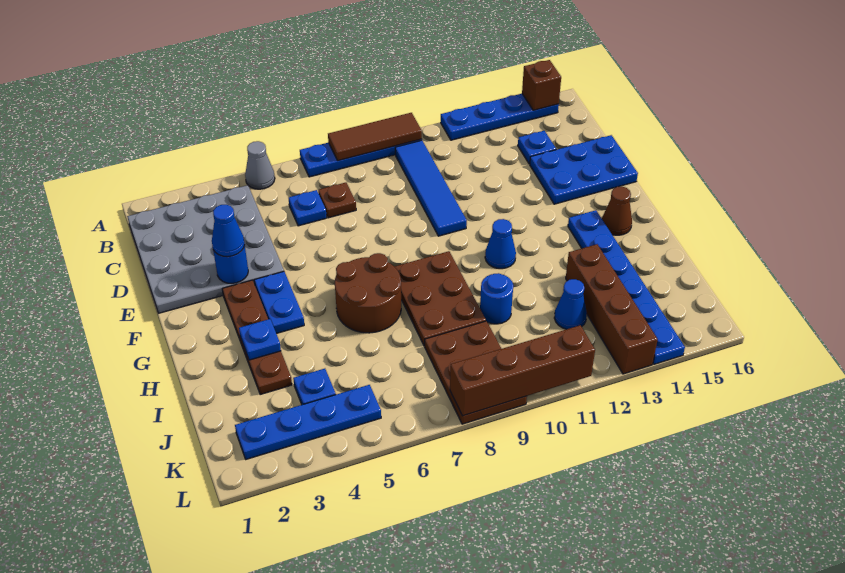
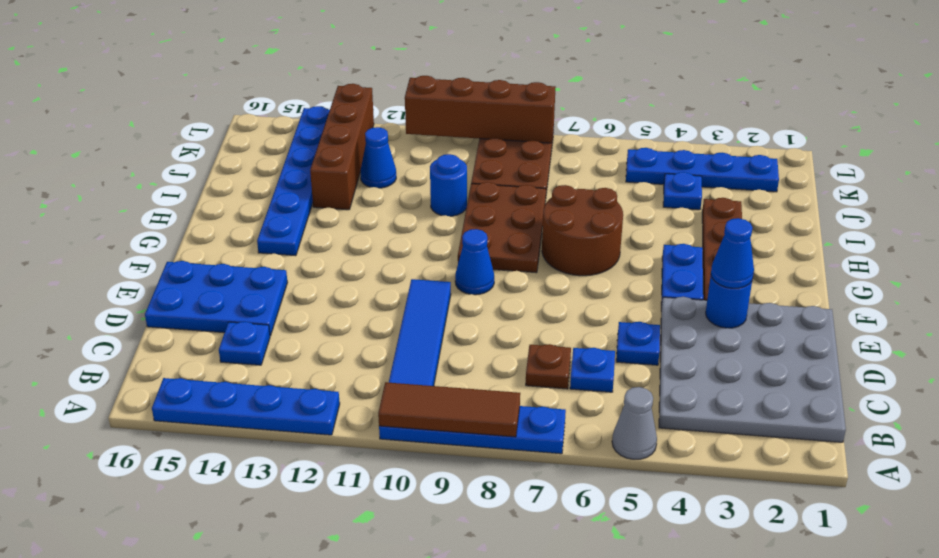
brown brick A15 level 2 -> none
blue cone G11 level 1 -> blue cone F9 level 1
brown cone G15 level 1 -> none
blue plate H3 level 2 -> blue plate D5 level 1

